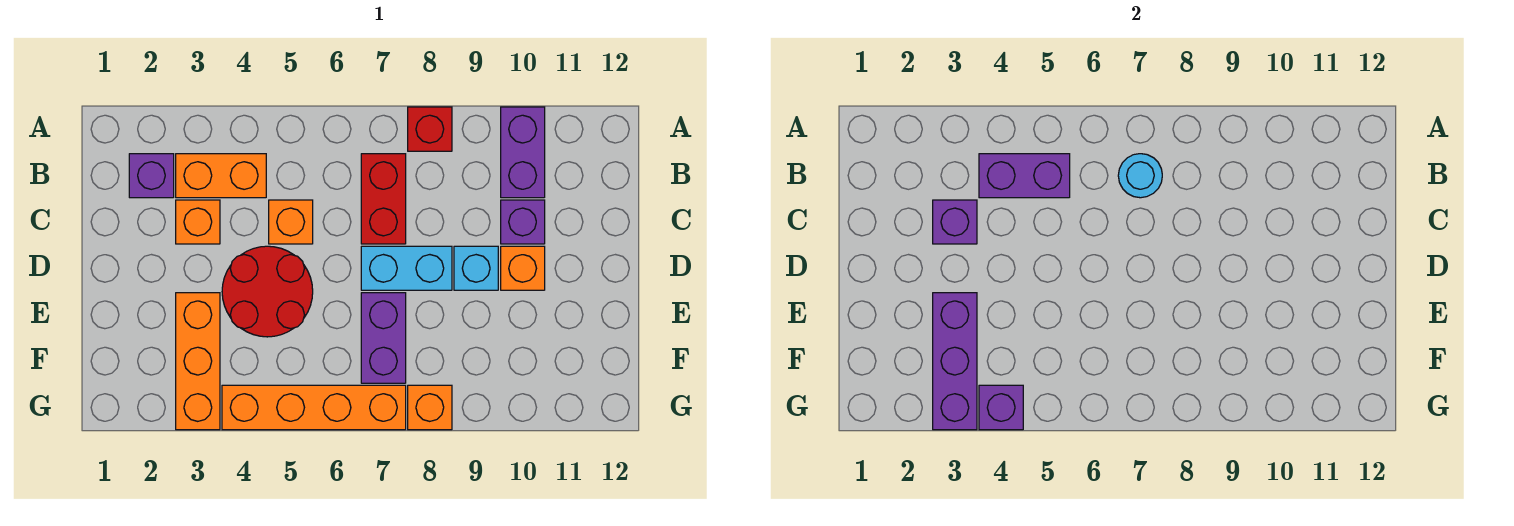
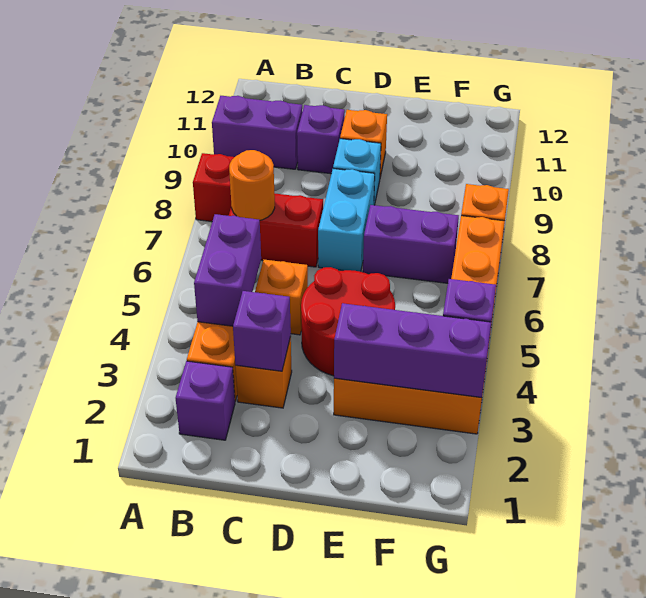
cyan round brick B7 level 2 -> orange round brick B7 level 2

